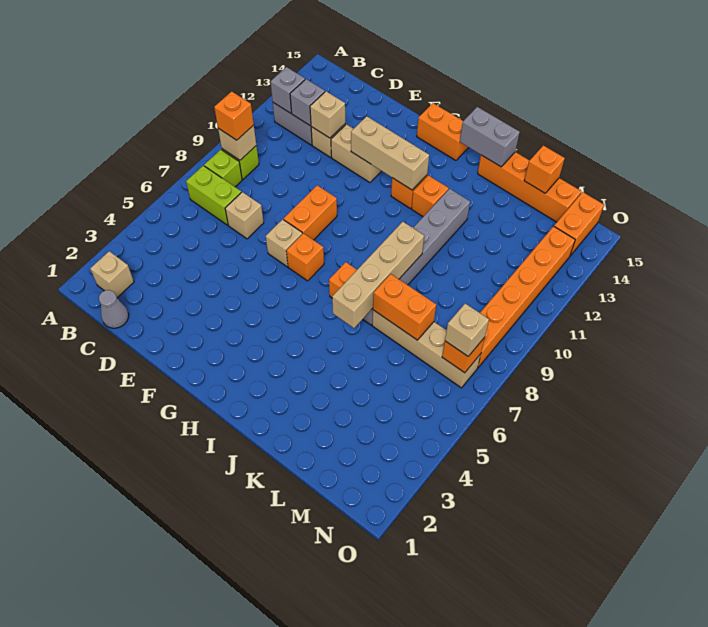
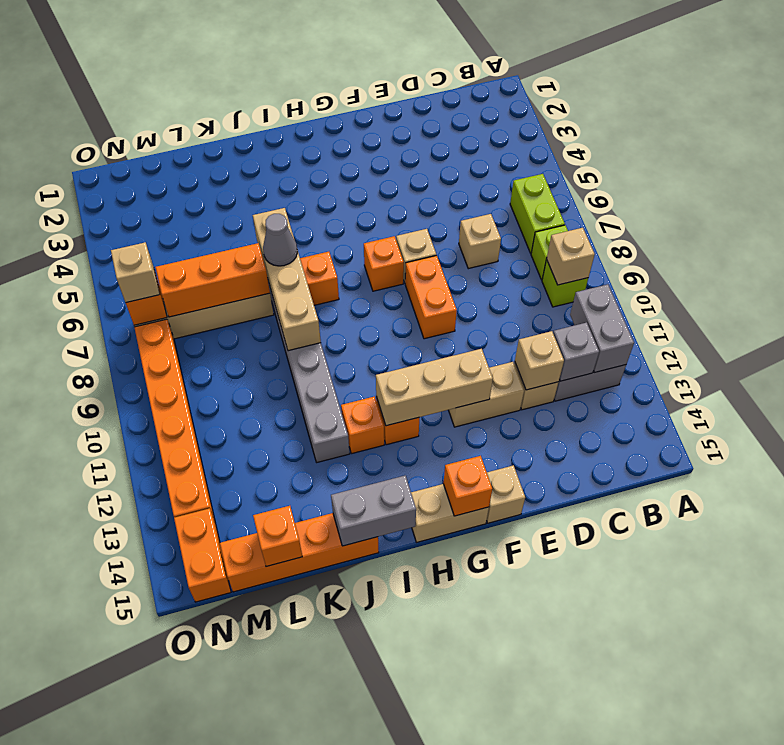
tan brick B2 level 1 -> tan brick F15 level 1
lime brick B7:C7 level 1 -> lime brick B6:B7 level 1
orange brick B9 level 3 -> orange brick G15 level 2
grey brick B12 level 2 -> grey brick B11:B12 level 2
grey cone C1 level 1 -> grey cone J7 level 3
orange brick G15:H15 level 1 -> tan brick G15:H15 level 1
orange brick K7:L7 level 2 -> orange brick K7:M7 level 2

